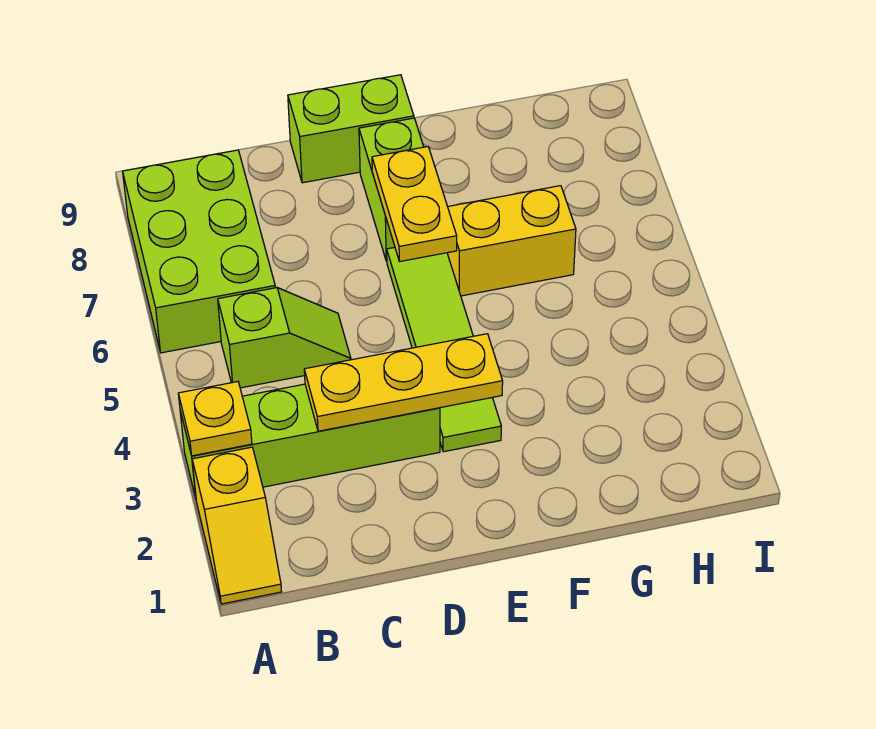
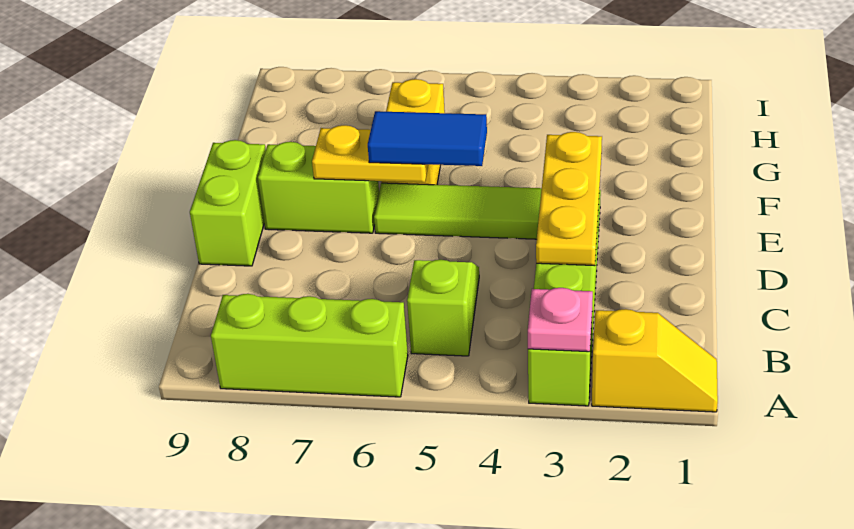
yellow plate A3 level 2 -> pink plate A3 level 2
lime brick A6:B8 level 1 -> lime brick A6:A8 level 1
none -> blue tile E5:E6 level 3

